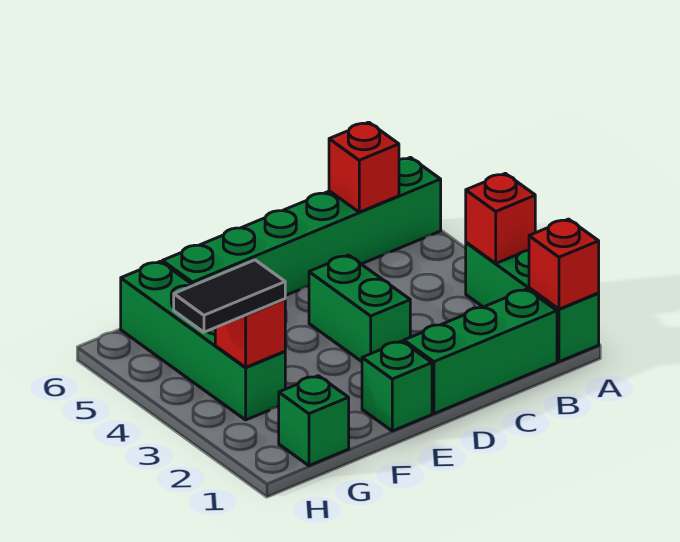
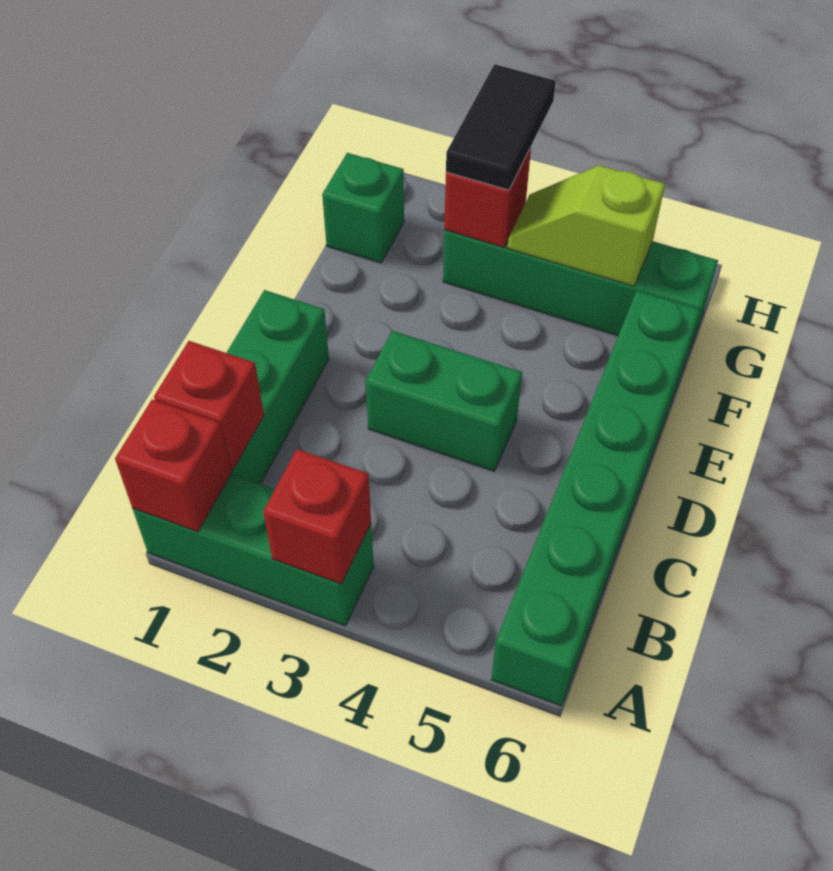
red brick B6 level 2 -> red brick B1 level 2
green brick E1 level 1 -> none
none -> lime slope G4:G5 level 2 top 5

